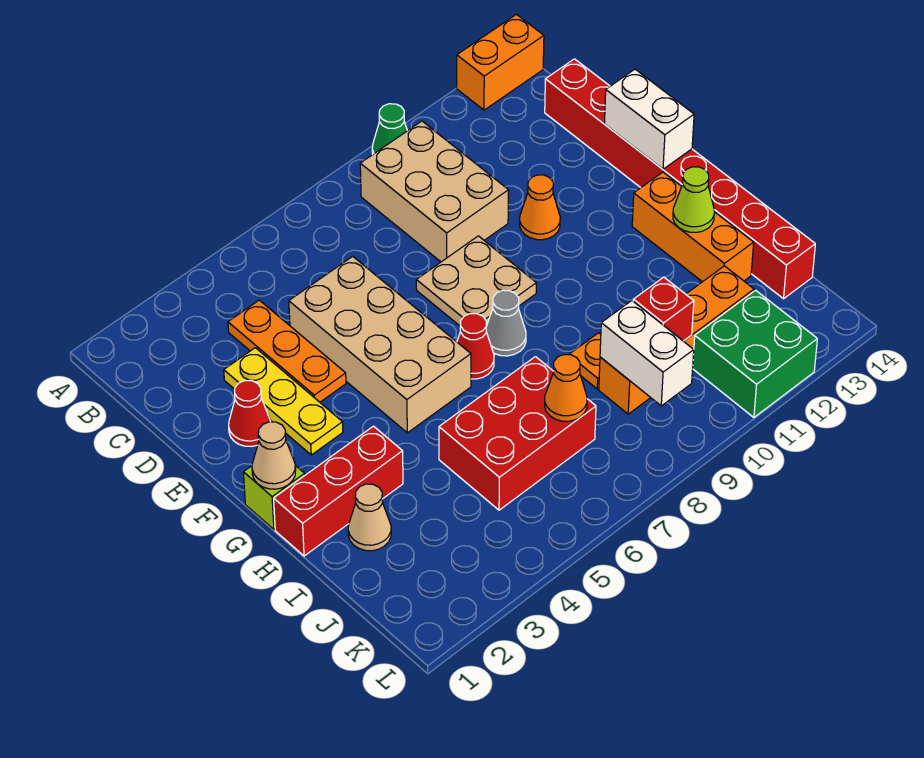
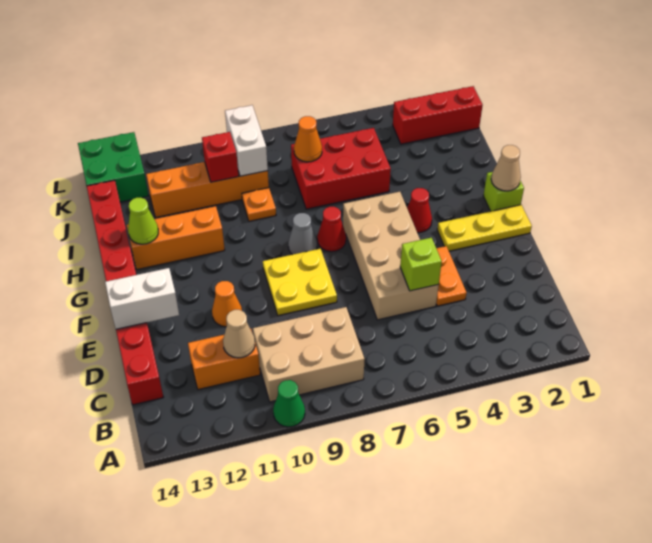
orange brick A13:A14 level 1 -> orange brick C11:C12 level 1
tan brick B9:D10 level 1 -> tan brick B8:C10 level 1
orange plate C4:E4 level 1 -> orange plate D4:E4 level 1
yellow plate D3:F3 level 1 -> yellow plate F1:F3 level 1
none -> lime brick D5 level 2
red cone E2 level 1 -> red cone G4 level 1
tan plate E8:F9 level 1 -> yellow plate E8:F9 level 1
white brick E14:F14 level 2 -> white brick E13:E14 level 2
orange brick G13:I13 level 1 -> orange brick H11:H13 level 1
red brick H1:H3 level 1 -> red brick K1:K3 level 1
tan cone I2 level 1 -> tan cone C11 level 2
green brick K11:L12 level 1 -> green brick K13:L14 level 1

